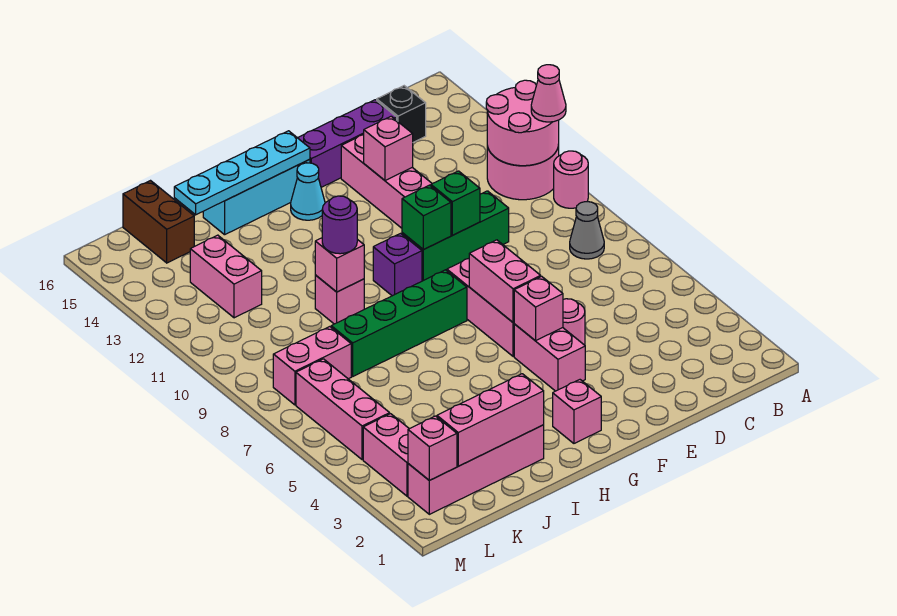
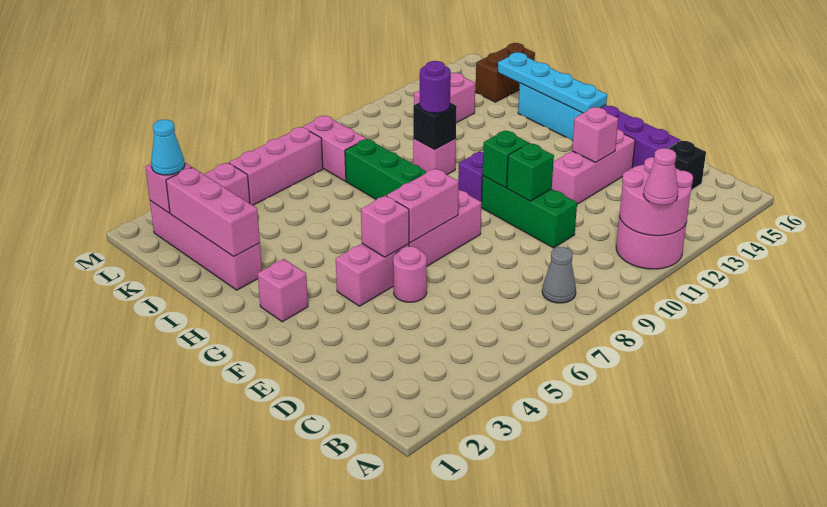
pink round brick A10 level 1 -> none
cyan cone G14 level 1 -> cyan cone L2 level 3
pink brick I10 level 2 -> black brick I10 level 2

